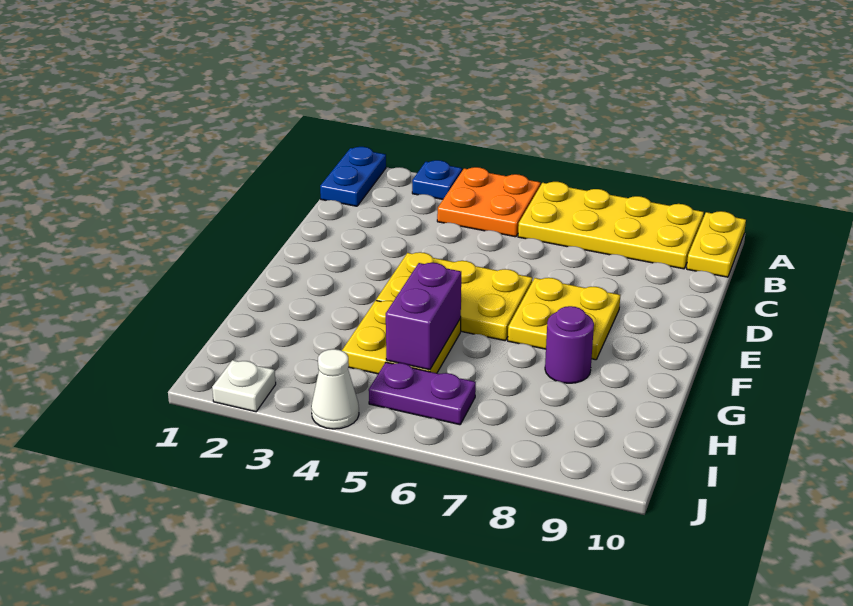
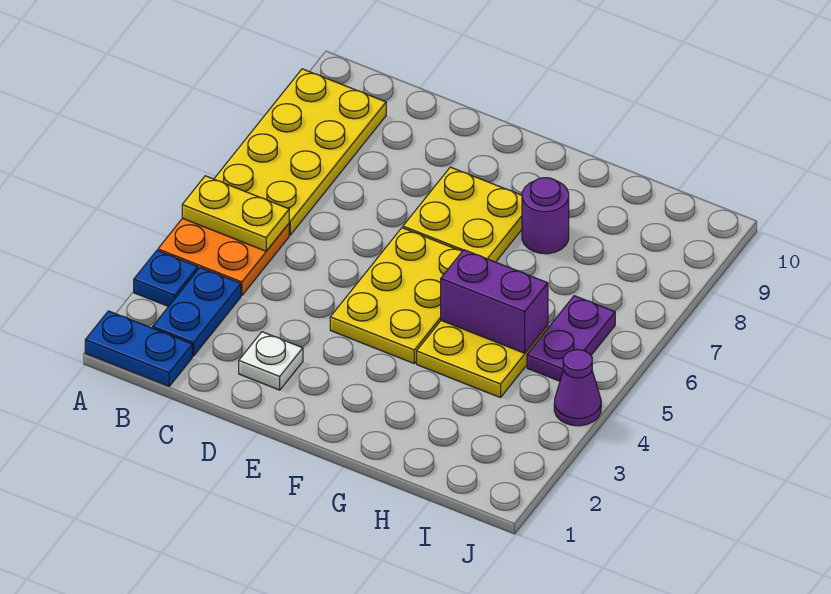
yellow plate A10:B10 level 1 -> yellow plate A5:B5 level 2
none -> blue plate B2:B3 level 1
white plate J2 level 1 -> white plate D2 level 1
white cone J4 level 1 -> purple cone J4 level 1

